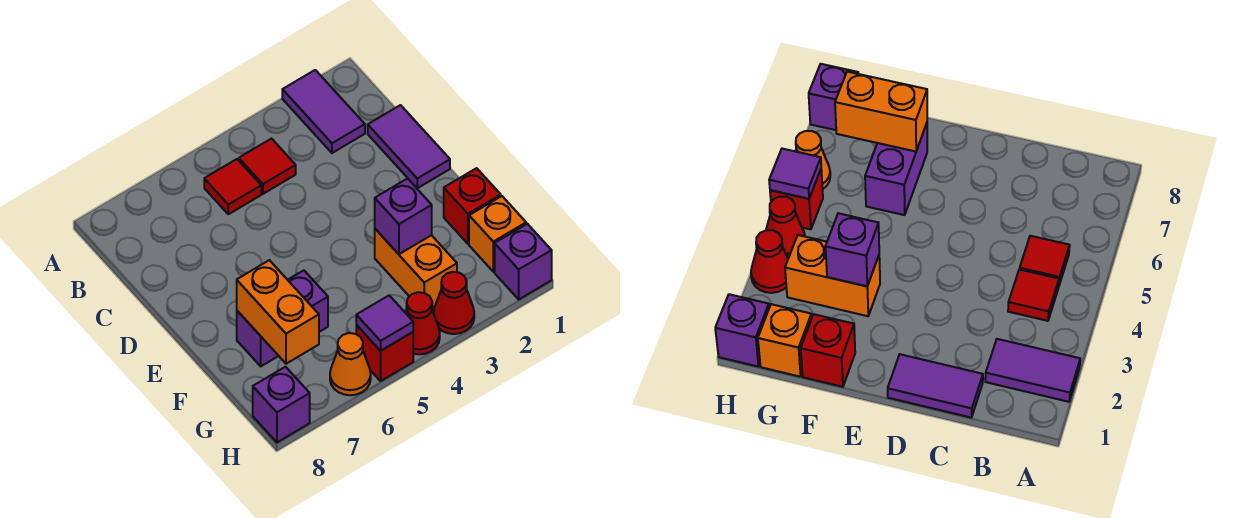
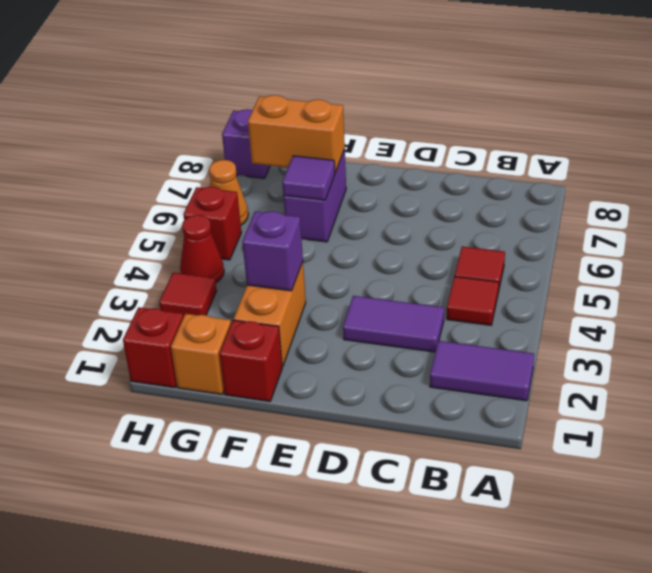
purple tile C1:D1 level 1 -> purple tile C3:D3 level 1
orange brick F3:G3 level 1 -> orange brick F2:F3 level 1
purple brick H1 level 1 -> red brick H1 level 1
red cone H3 level 1 -> red tile H3 level 1
purple tile H5 level 2 -> purple tile F6 level 2

